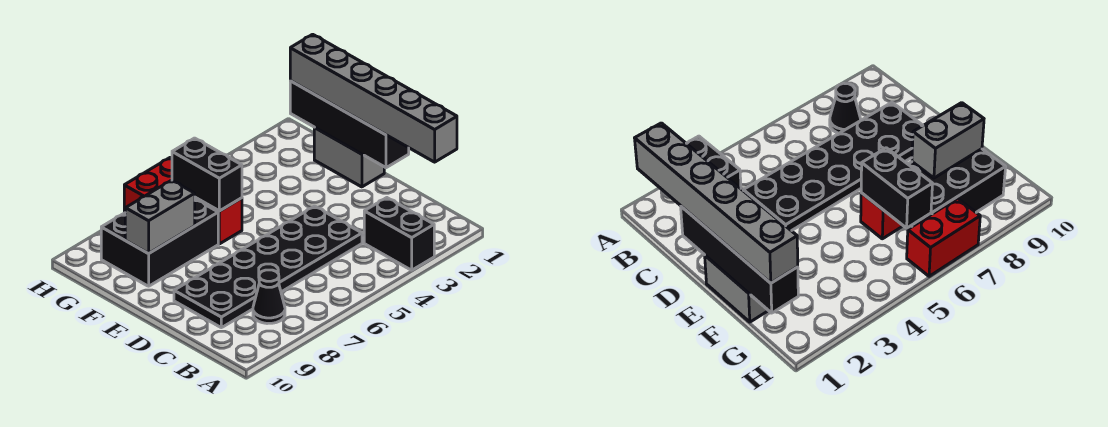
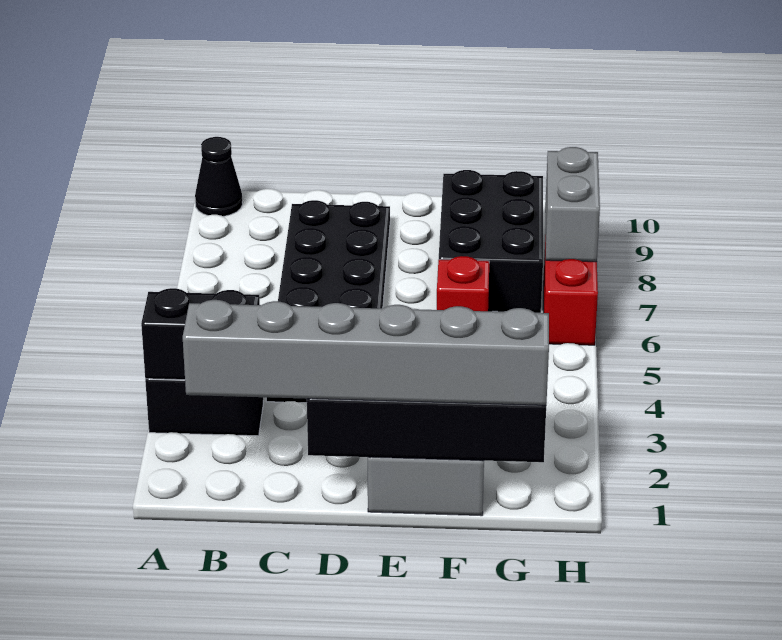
black cone B8 level 1 -> black cone A10 level 1
black brick F6:G6 level 2 -> black brick A3:B3 level 2
grey brick F8:F9 level 2 -> grey brick H7:H8 level 2

